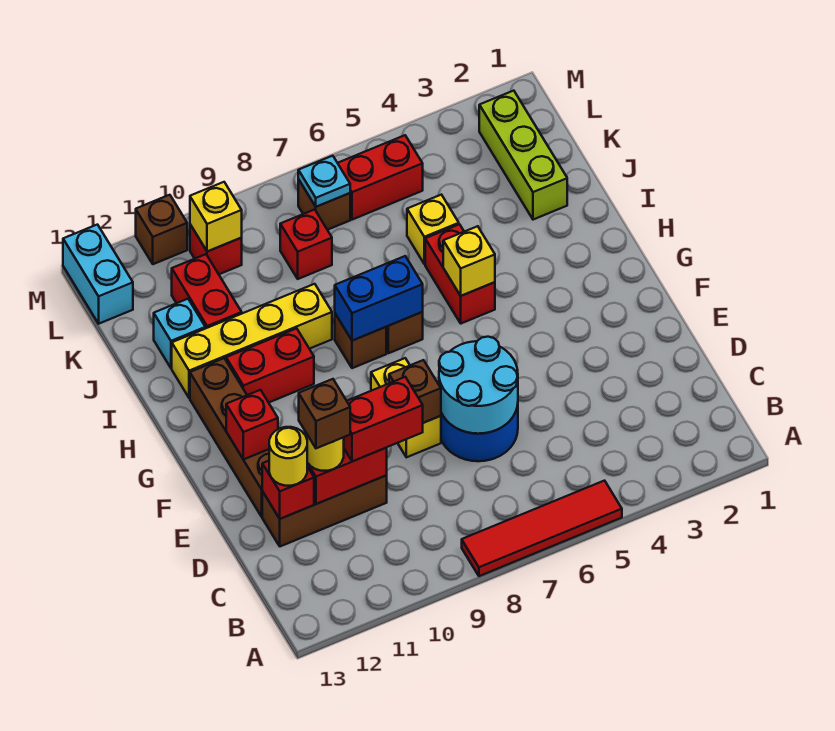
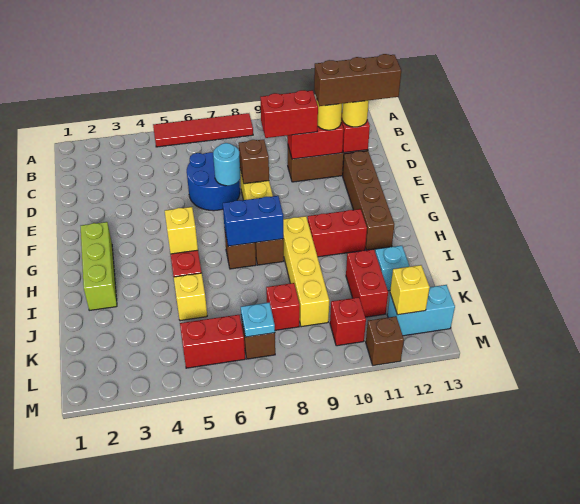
cyan round brick D6:E7 level 2 -> cyan round brick E7 level 2
brown brick D11 level 4 -> brown brick D11:D13 level 4
red brick F12 level 2 -> none
yellow brick I9:I12 level 1 -> yellow brick H9:K9 level 1
lime brick J2:L2 level 1 -> lime brick G2:I2 level 1
yellow brick L10 level 2 -> yellow brick L12 level 2
cyan brick L13:M13 level 1 -> cyan brick L12:L13 level 1

